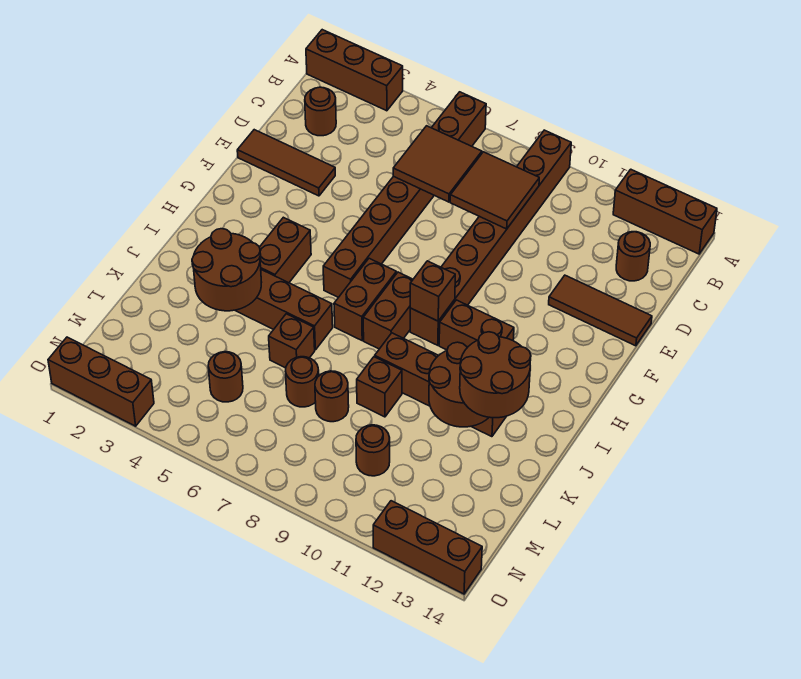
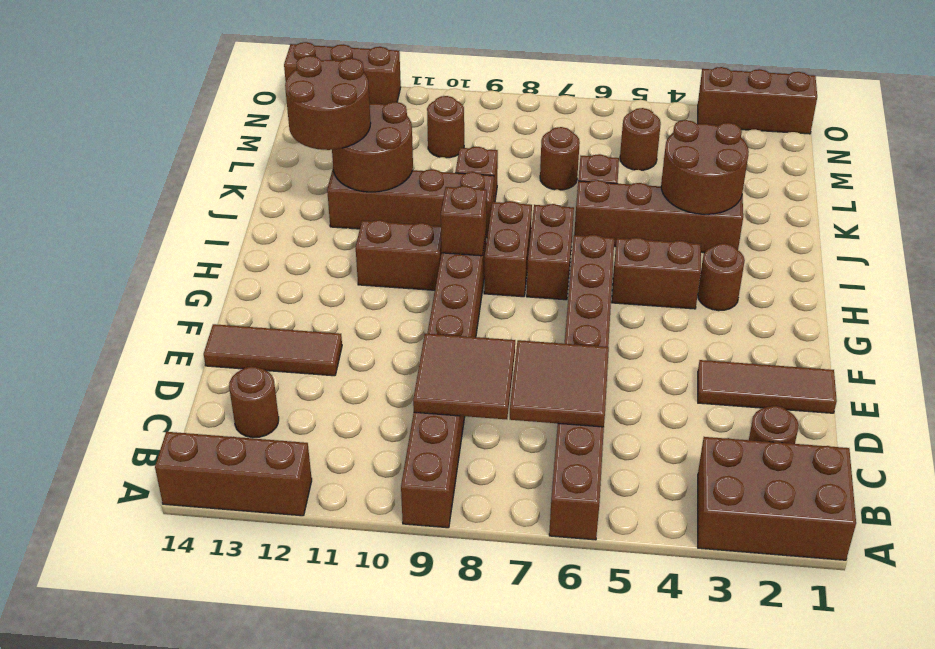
brown brick A1:A3 level 1 -> brown brick A1:B3 level 1
brown brick H4:I4 level 1 -> brown brick H4:H5 level 1
brown round brick L8 level 1 -> brown round brick H3 level 1

